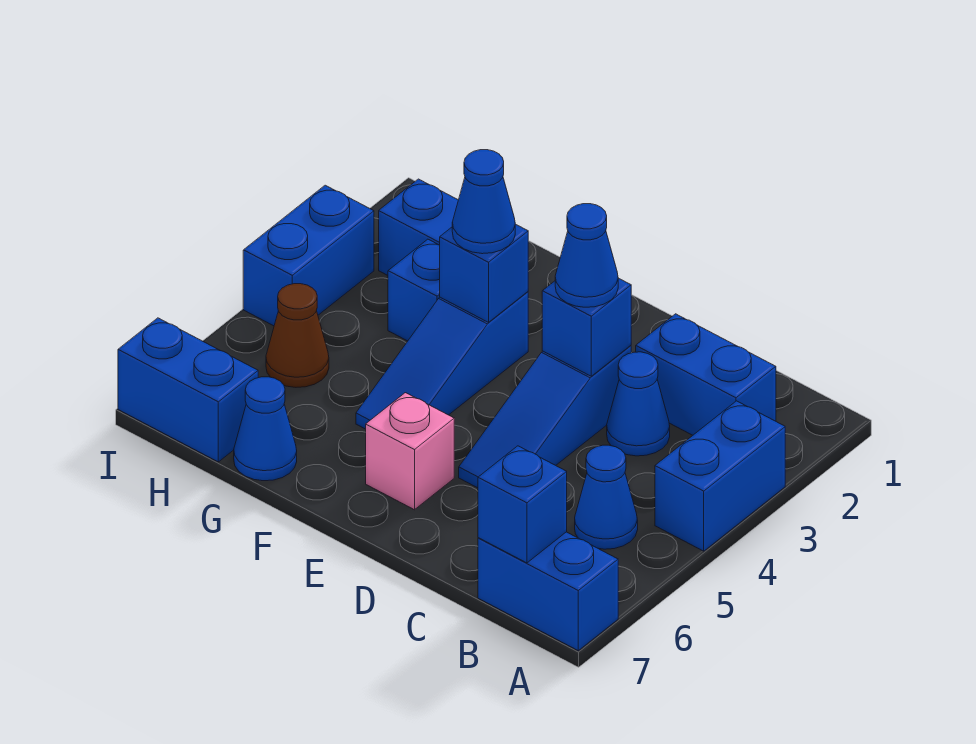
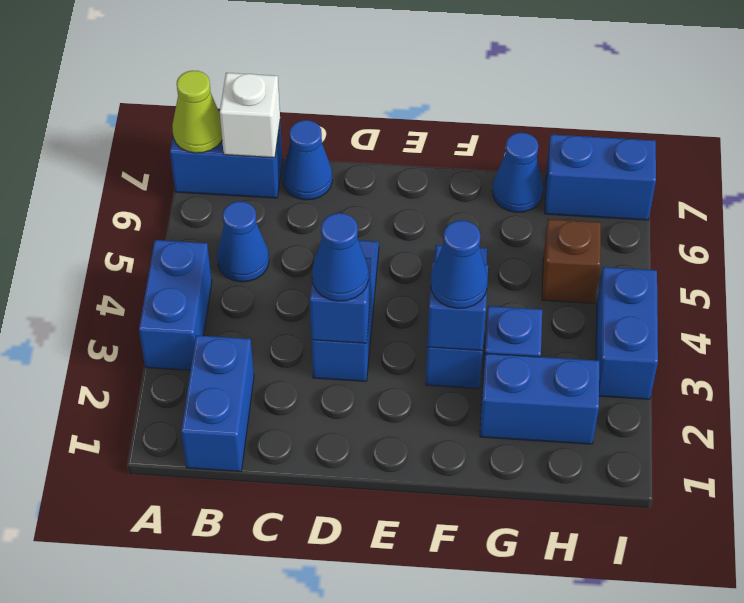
none -> lime cone A7 level 2
blue brick B2:C2 level 1 -> blue brick B1:B2 level 1
blue brick B7 level 2 -> white brick B7 level 2
blue cone C3 level 1 -> blue cone C7 level 1
pink brick E6 level 1 -> none
brown cone H5 level 1 -> brown brick H5 level 1

